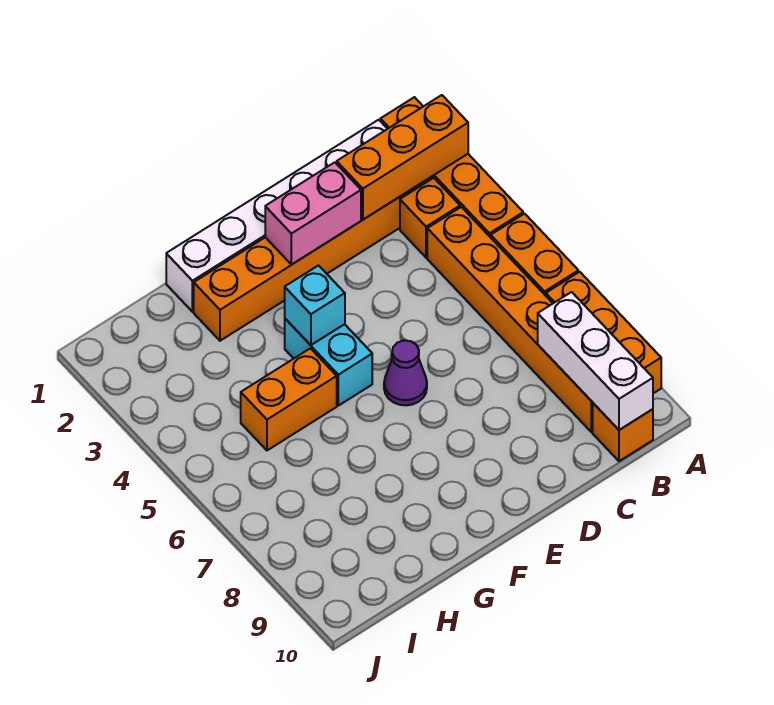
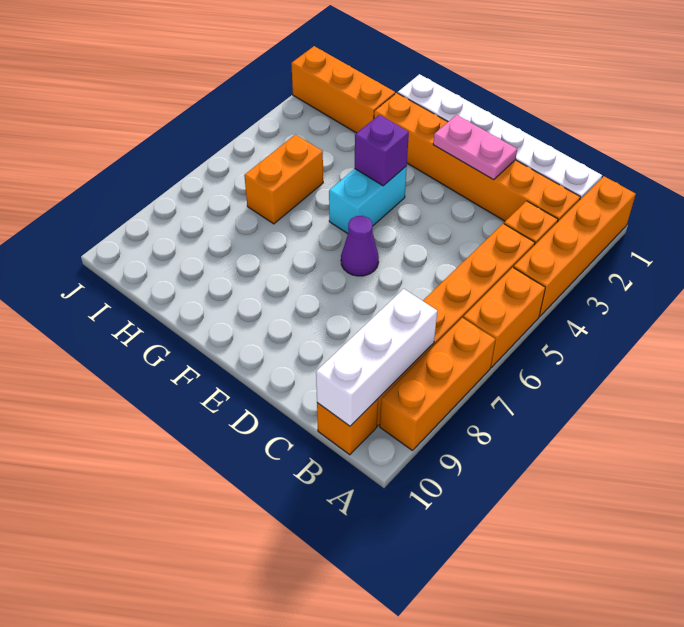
orange brick A2:C2 level 2 -> orange brick H2:J2 level 1
pink brick D2:E2 level 2 -> pink plate D2:E2 level 2
cyan brick F4 level 2 -> purple brick F4 level 2
orange brick G5:H5 level 1 -> orange brick H5:H6 level 1

